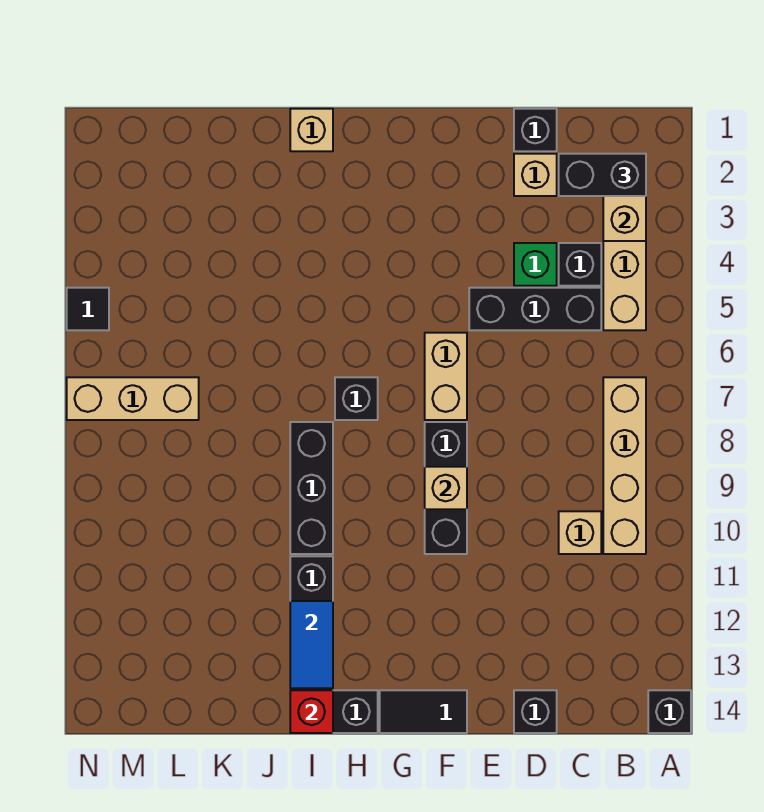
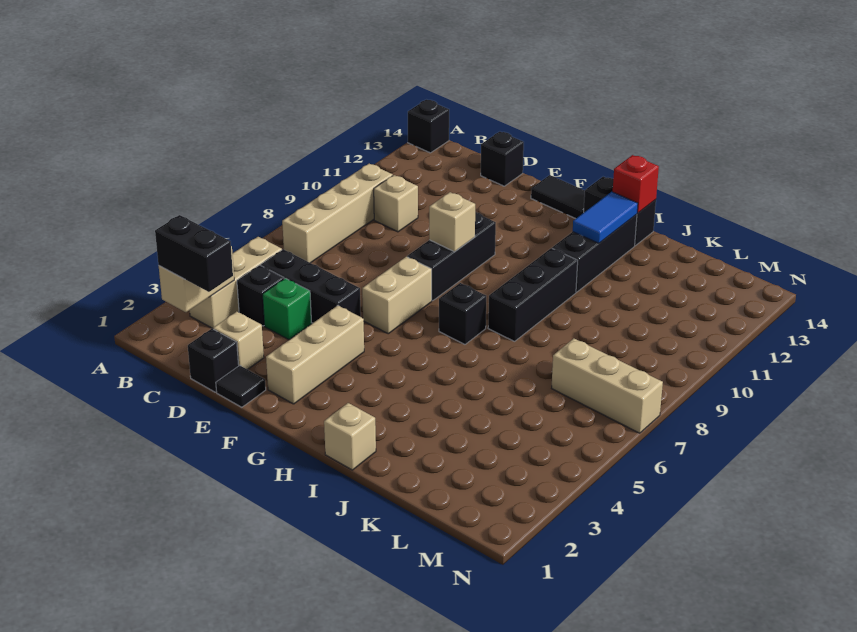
none -> tan brick F2:F4 level 1
black tile N5 level 1 -> black tile E1 level 1

